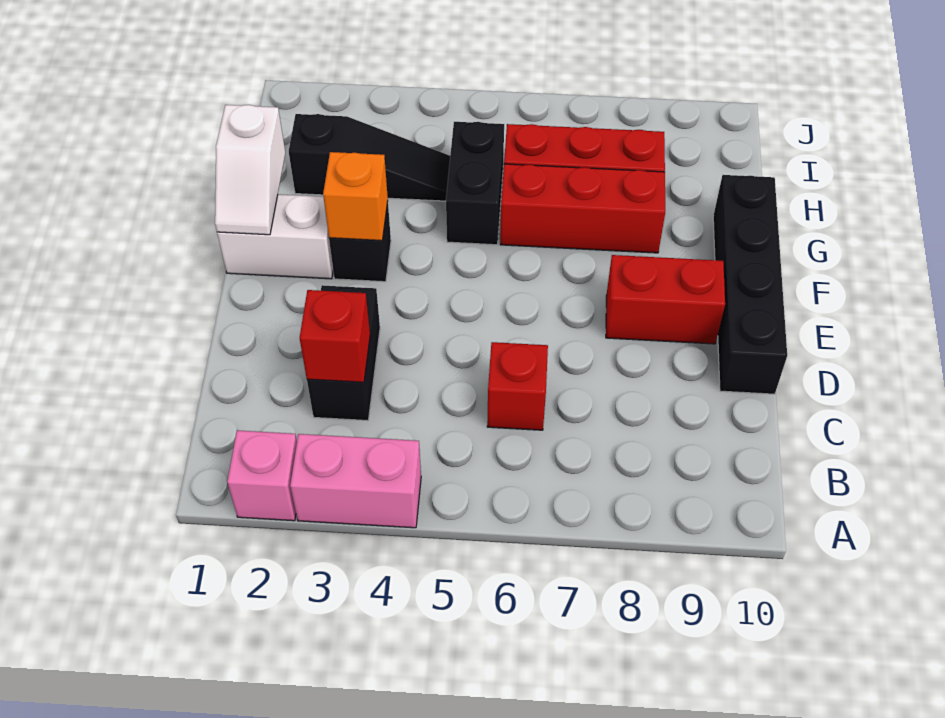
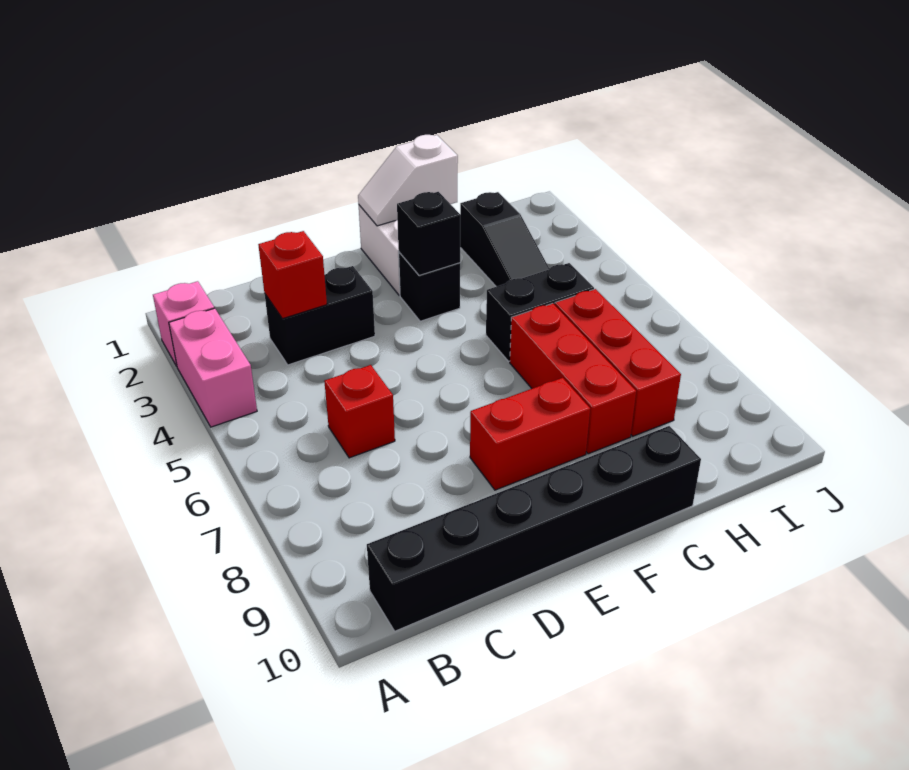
black brick D10:G10 level 1 -> black brick B10:G10 level 1
red brick E8:E9 level 1 -> red brick E8:F8 level 1
orange brick F3 level 2 -> black brick F3 level 2

